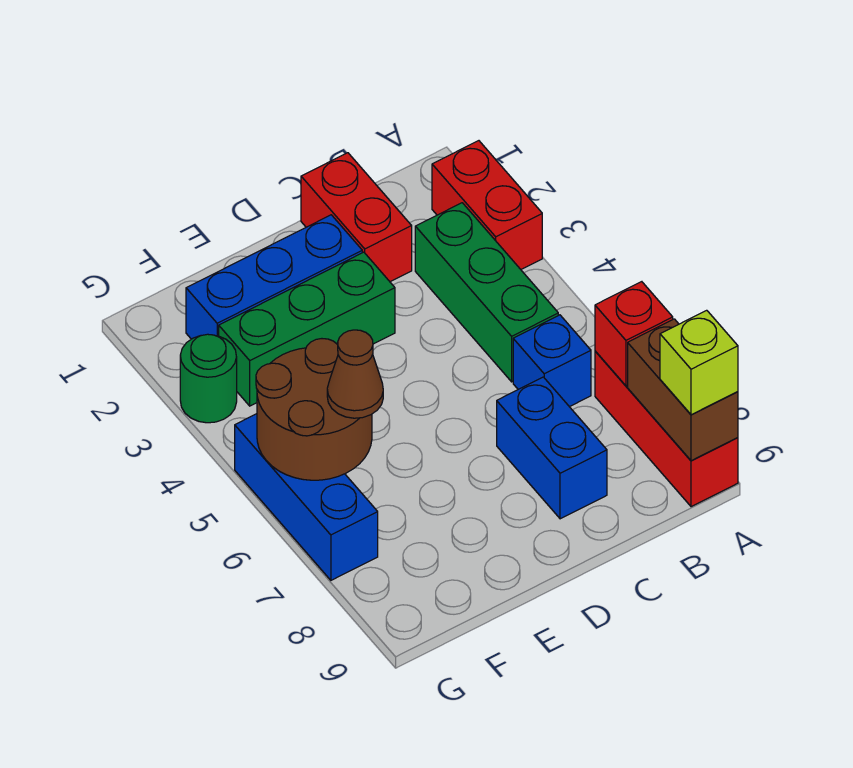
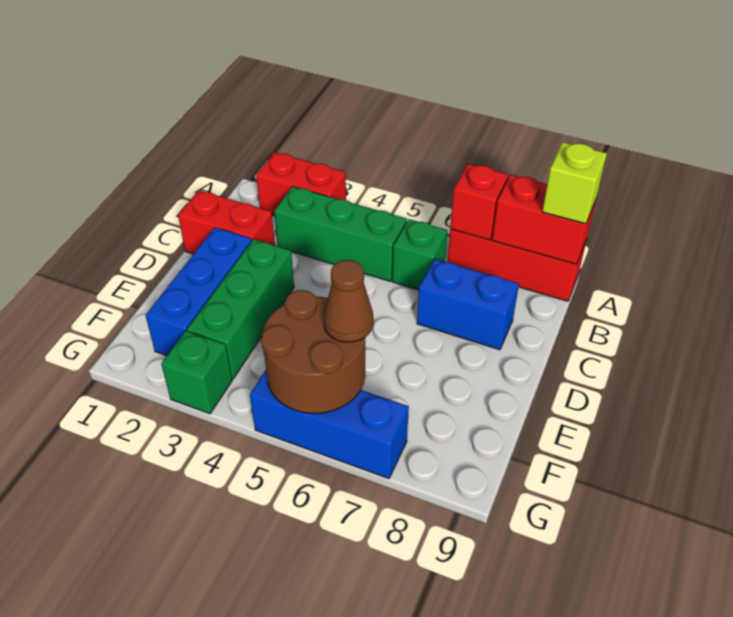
brown brick A8:A9 level 2 -> red brick A8:A9 level 2
blue brick B6 level 1 -> green brick B6 level 1
green round brick G3 level 1 -> green brick G3 level 1

